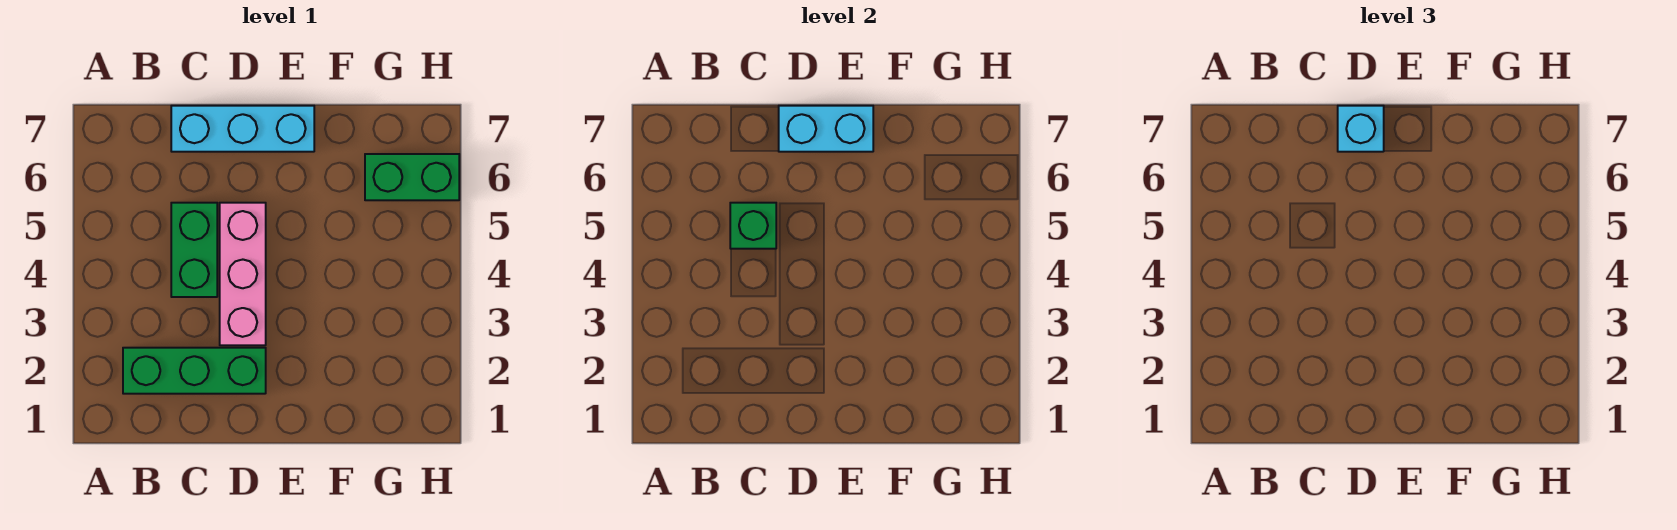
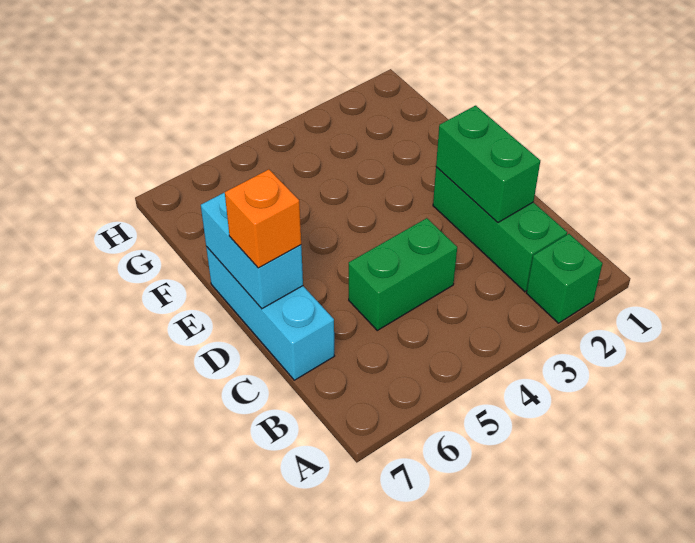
green brick C5 level 2 -> green brick A2 level 1
pink brick D3:D5 level 1 -> none
cyan brick D7 level 3 -> orange brick D7 level 3
green brick G6:H6 level 1 -> green brick C2:D2 level 2

